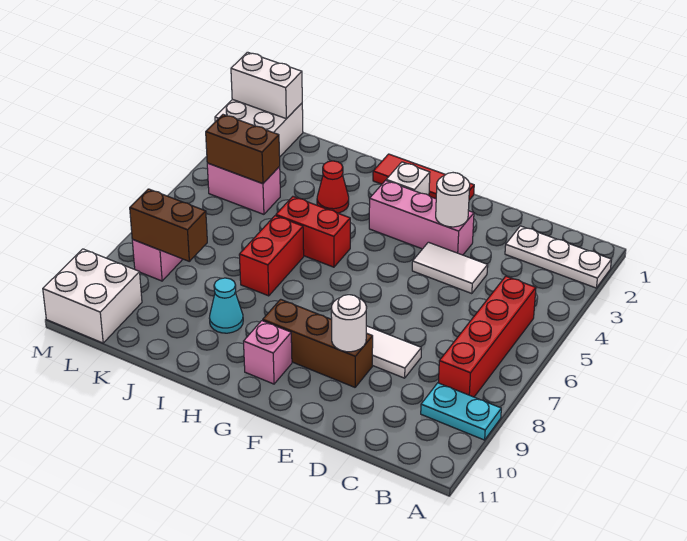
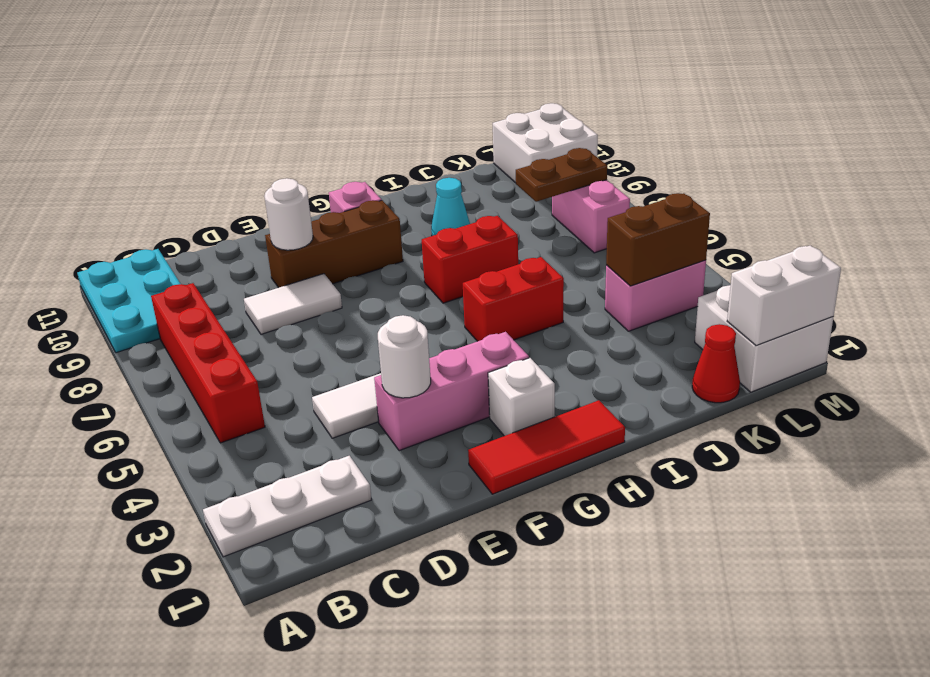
cyan plate A9:B9 level 1 -> cyan plate A9:B11 level 1
red cone I3 level 1 -> red cone K1 level 1
red brick I6:I7 level 1 -> red brick H7:I7 level 1
brown brick K8:L8 level 2 -> brown plate K8:L8 level 2

